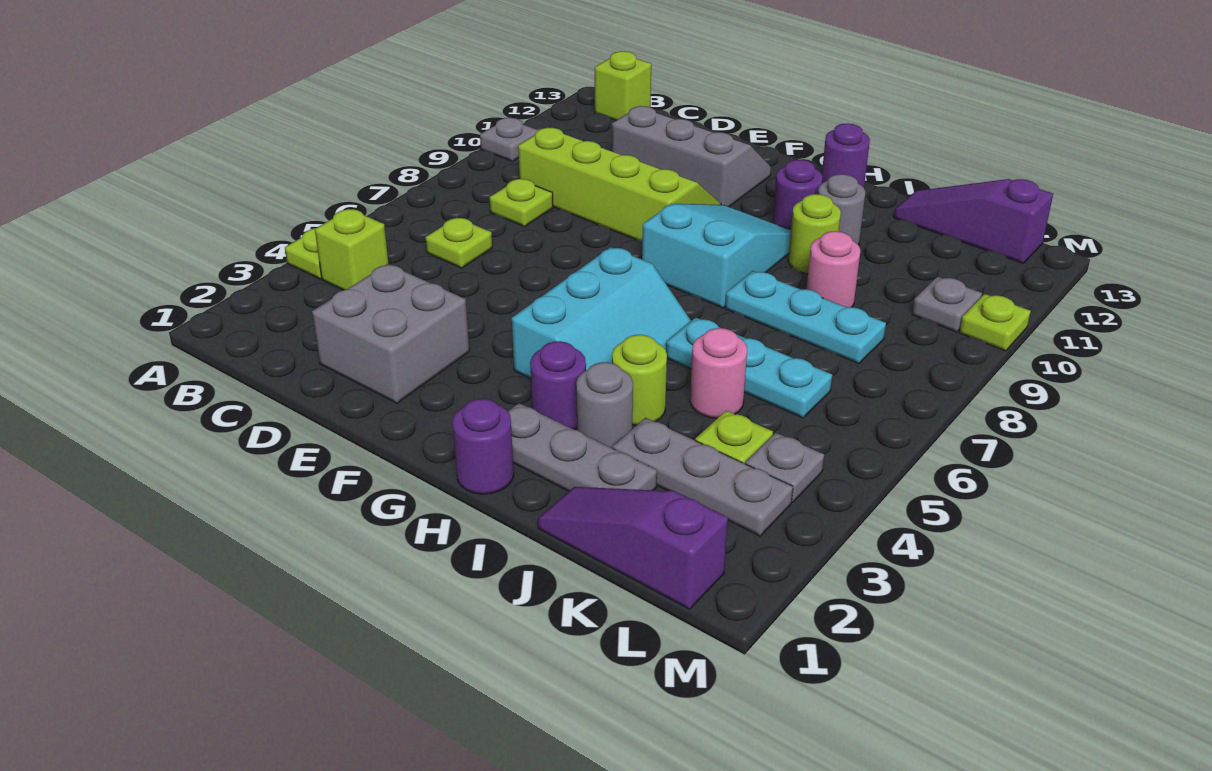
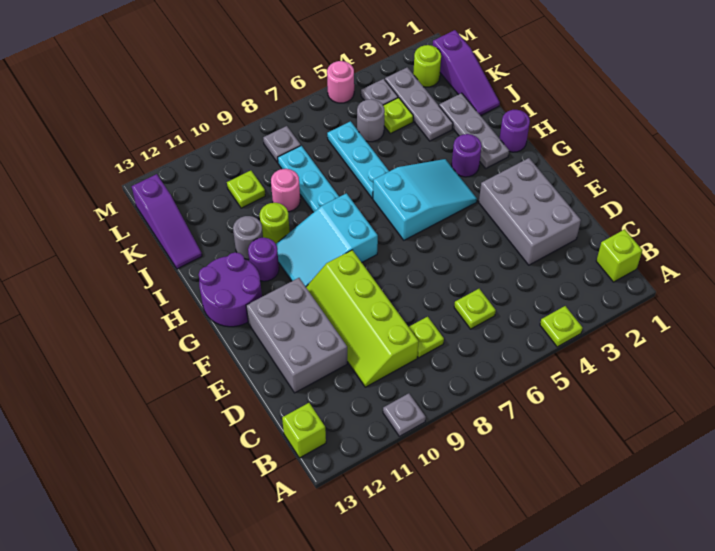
lime brick B4 level 1 -> lime brick B1 level 1
grey brick D2:E3 level 1 -> grey brick D2:F3 level 1
grey slope D11:F12 level 1 top 11 -> grey brick D11:F12 level 1
cyan slope G4:H6 level 1 top G -> cyan slope G4:H6 level 1 top 6
purple round brick H13 level 1 -> purple round brick G12:H13 level 1
grey round brick I3 level 1 -> grey round brick K5 level 1
lime round brick I4 level 1 -> lime round brick L2 level 1
pink round brick J5 level 1 -> pink round brick M5 level 1
grey plate L10 level 1 -> grey plate L8 level 1
lime plate M10 level 1 -> lime plate K10 level 1

